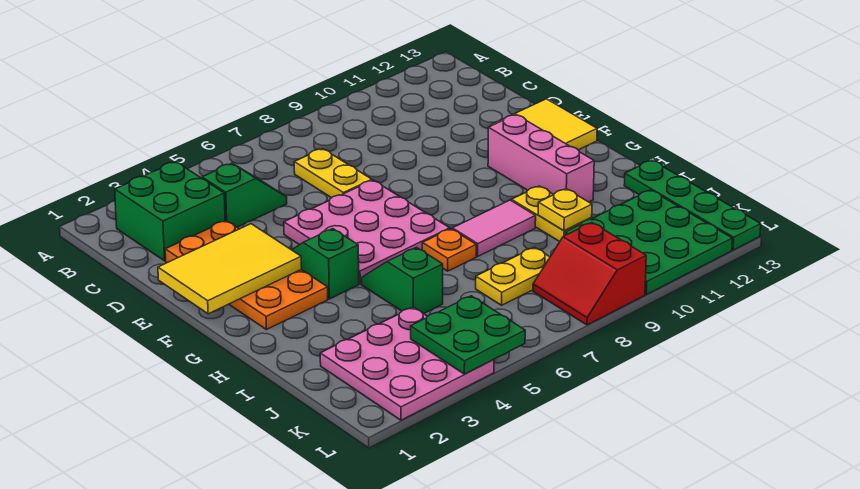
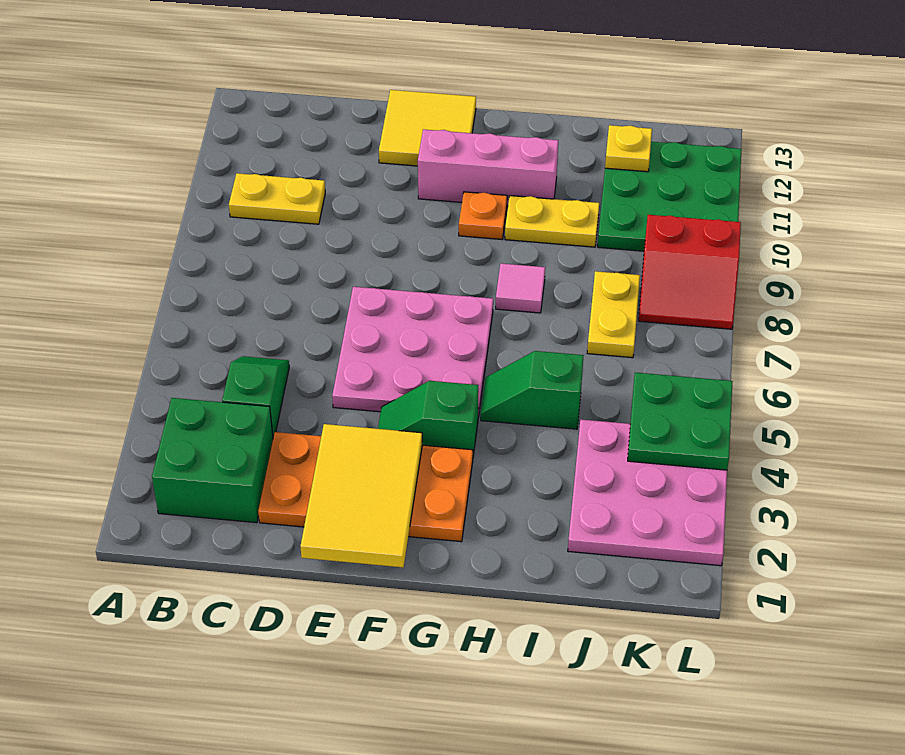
yellow plate C7:D7 level 1 -> yellow plate B10:C10 level 1
orange plate H7 level 1 -> orange plate G10 level 1
pink tile H8:H9 level 1 -> pink tile H8 level 1
yellow plate I10 level 2 -> yellow plate J12 level 2
green plate I13:L13 level 1 -> none

